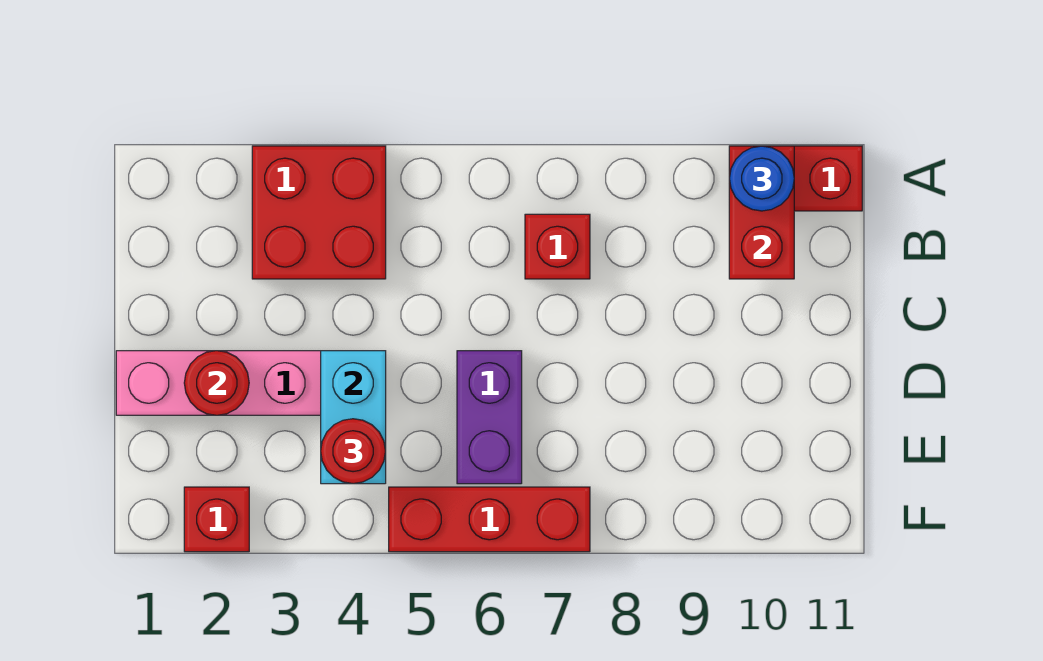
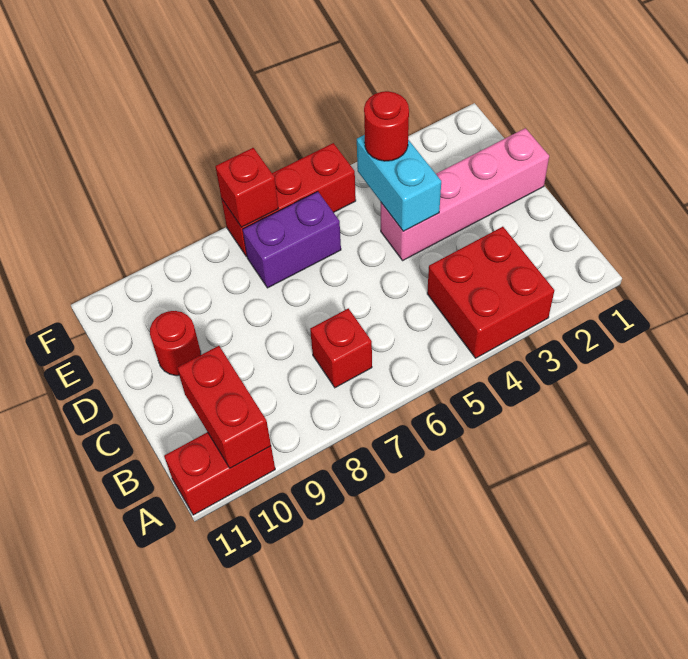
blue round brick A10 level 3 -> none
red round brick D2 level 2 -> red round brick D10 level 1
purple brick D6:E6 level 1 -> purple brick E6:E7 level 1
red brick F2 level 1 -> red brick F7 level 2

